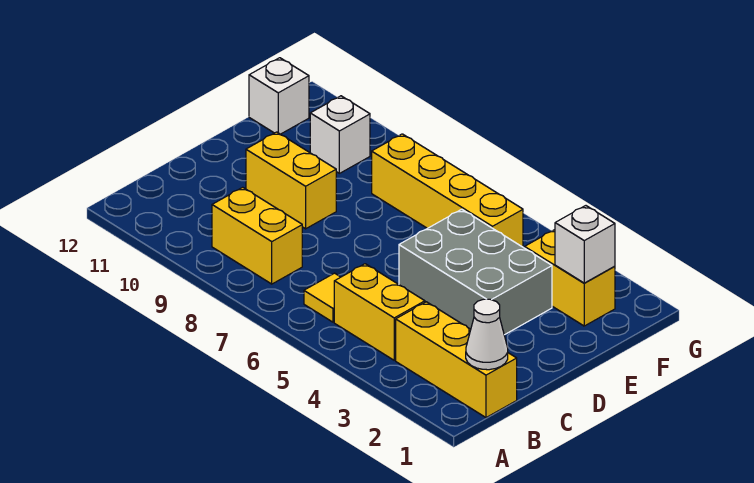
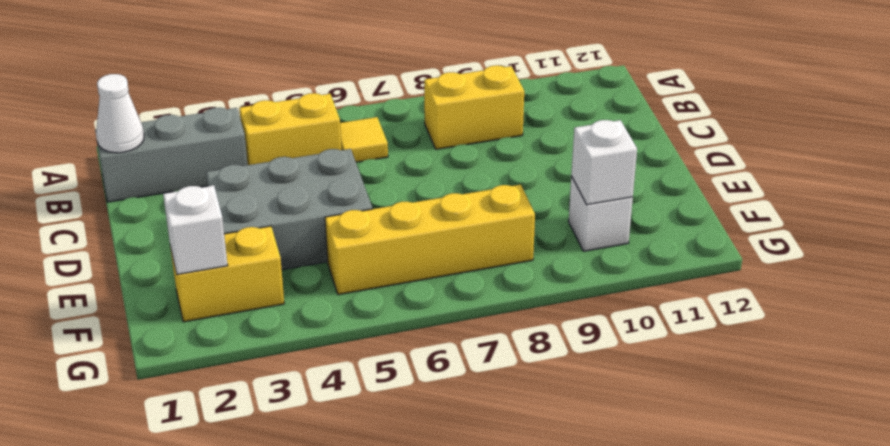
yellow brick B1:B3 level 1 -> grey brick B1:B3 level 1
yellow brick D9:D10 level 1 -> none
white brick F12 level 1 -> white brick F10 level 2

